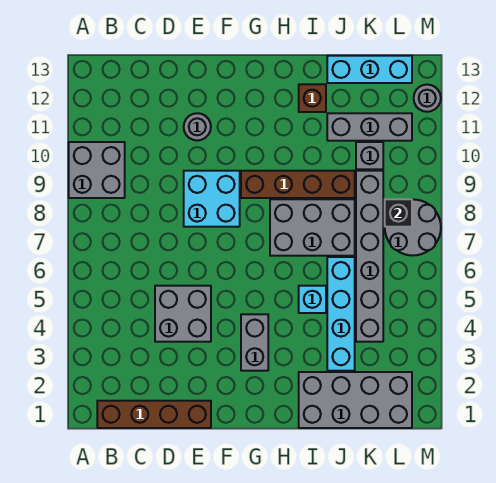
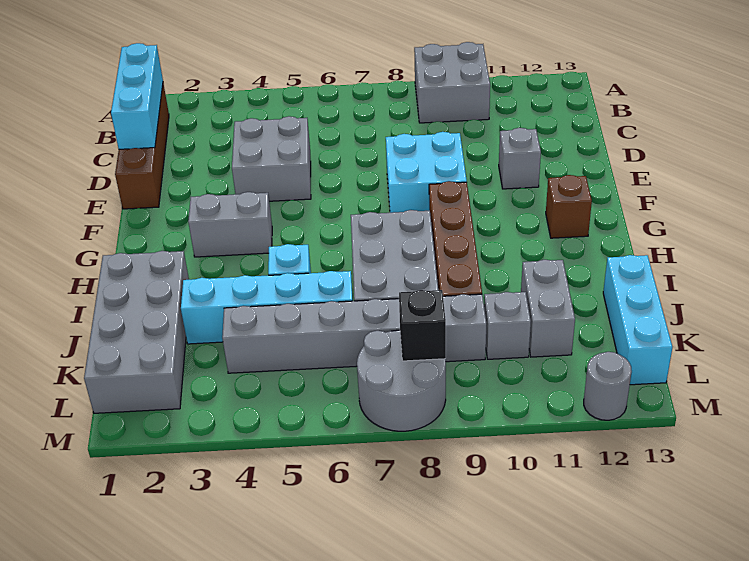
none -> cyan brick B1:D1 level 2
grey round brick E11 level 1 -> grey brick E11 level 1
brown brick I12 level 1 -> brown brick G12 level 1
grey brick J11:L11 level 1 -> grey brick J11:K11 level 1

